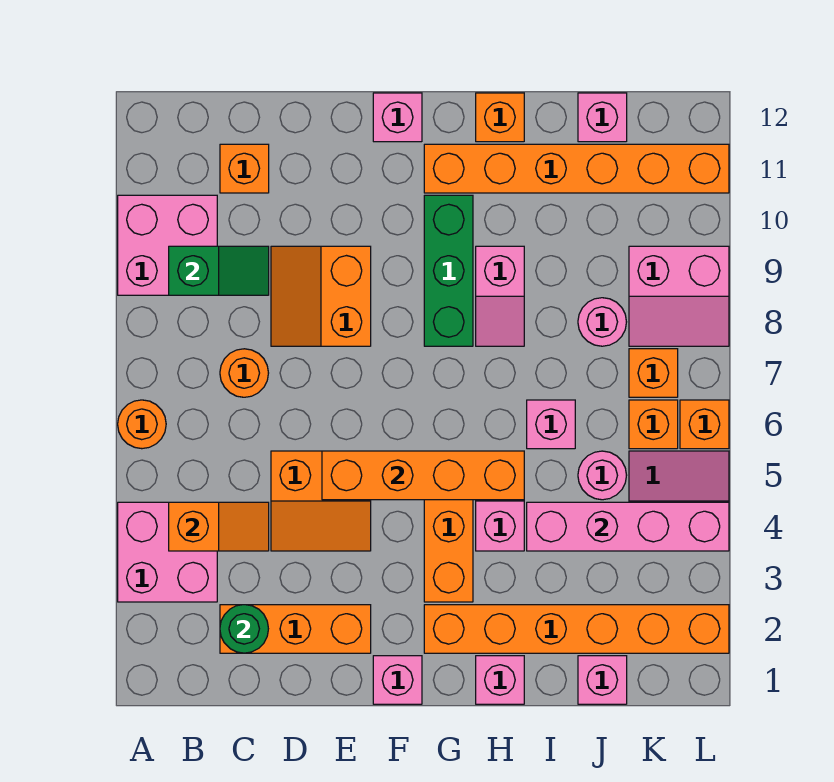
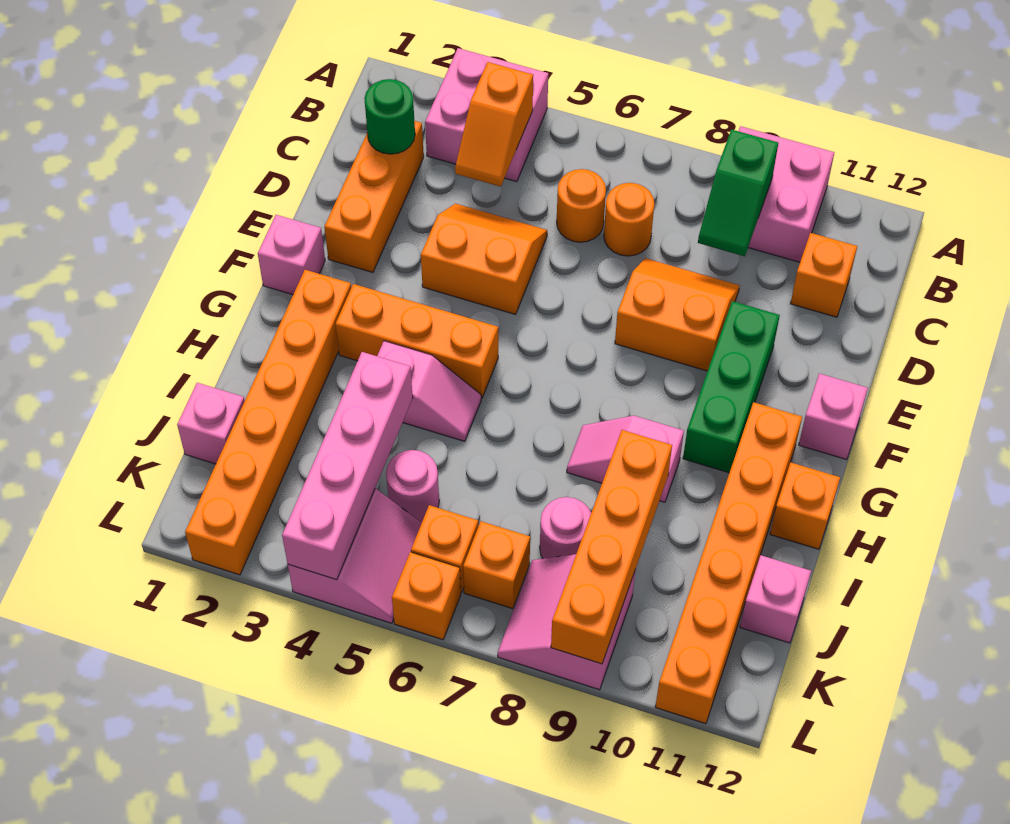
orange round brick A6 level 1 -> orange round brick C6 level 1
orange slope D4:E5 level 1 top 5 -> orange slope D4:E5 level 1 top E
orange brick E5:H5 level 2 -> orange brick I9:L9 level 2
green brick G8:G10 level 1 -> green brick E10:G10 level 1
pink brick H1 level 1 -> none
pink brick I6 level 1 -> none

